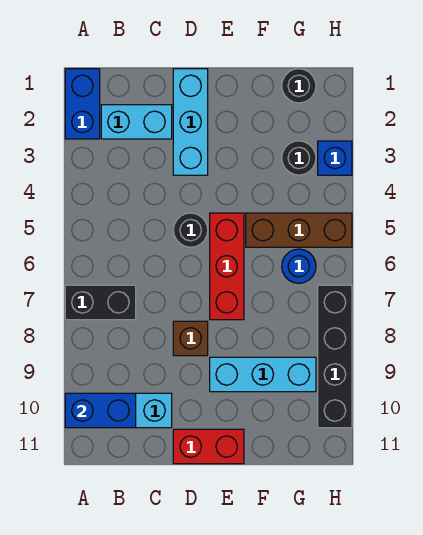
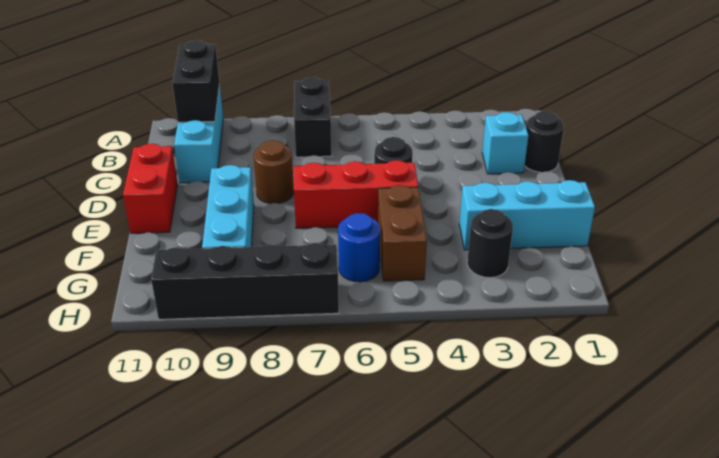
blue brick A1:A2 level 1 -> none
blue brick A10:B10 level 2 -> black brick A10:B10 level 2
cyan brick B2:C2 level 1 -> cyan brick C2 level 1
cyan brick D1:D3 level 1 -> cyan brick F1:F3 level 1
brown brick D8 level 1 -> brown round brick D8 level 1
brown brick F5:H5 level 1 -> brown brick F5:G5 level 1
black round brick G1 level 1 -> black round brick C1 level 1
blue brick H3 level 1 -> none

